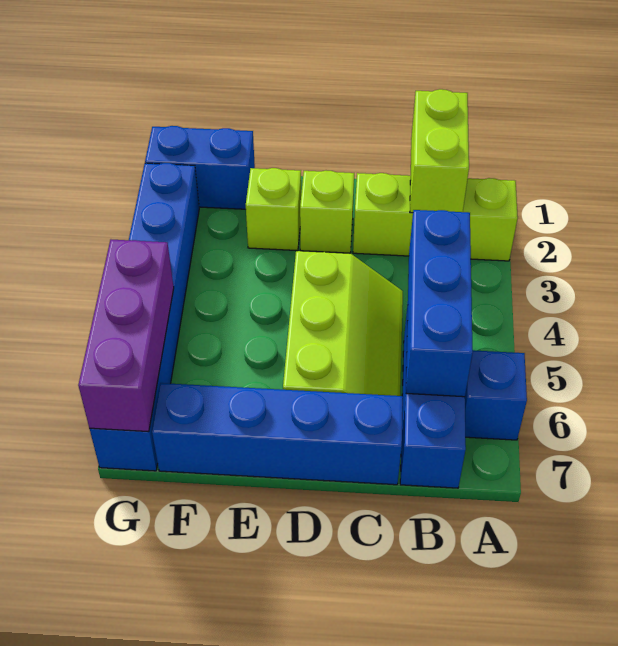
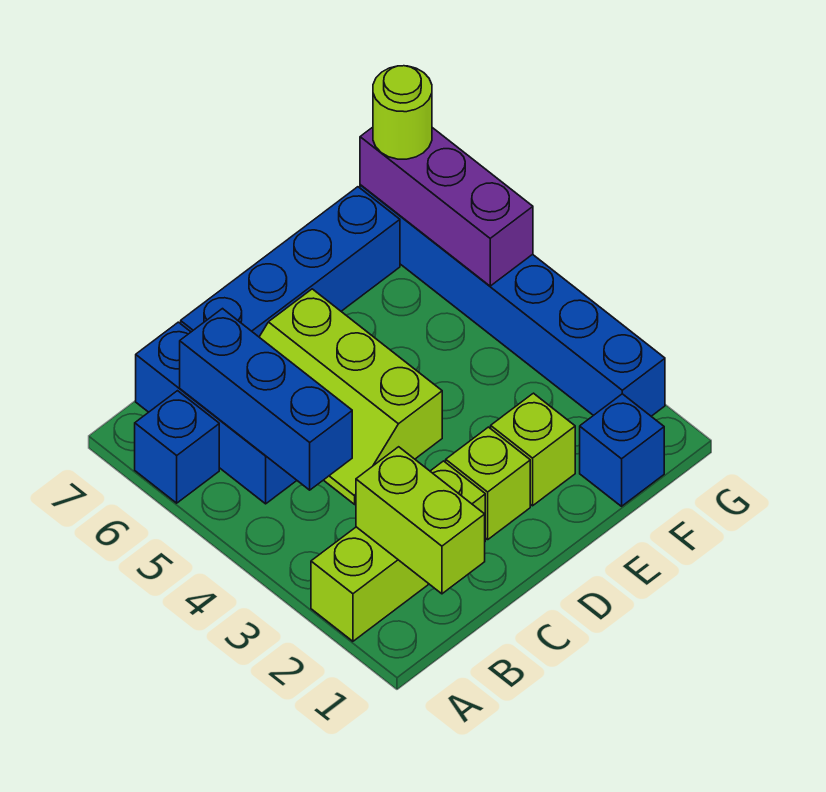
blue brick F1:G1 level 1 -> blue brick F1 level 1
none -> lime round brick G7 level 3

